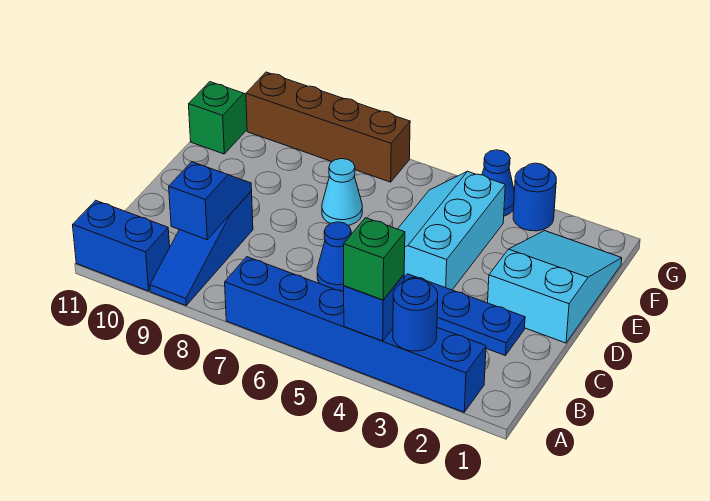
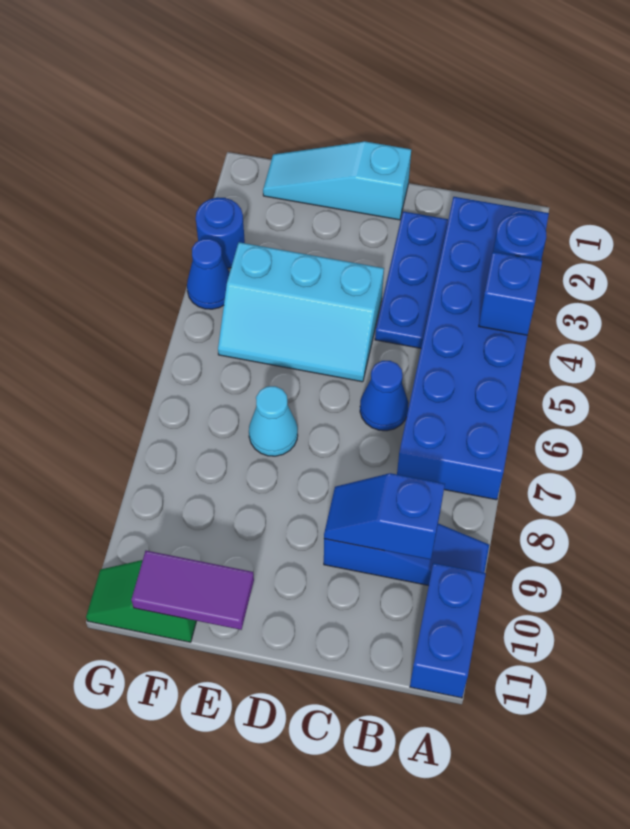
blue brick A2:A7 level 1 -> blue brick A2:B7 level 1
green brick A4 level 3 -> none
cyan slope D1:F2 level 1 top D -> cyan slope D1:F1 level 1 top D
none -> purple tile E11:F11 level 2
brown brick G7:G10 level 1 -> none

